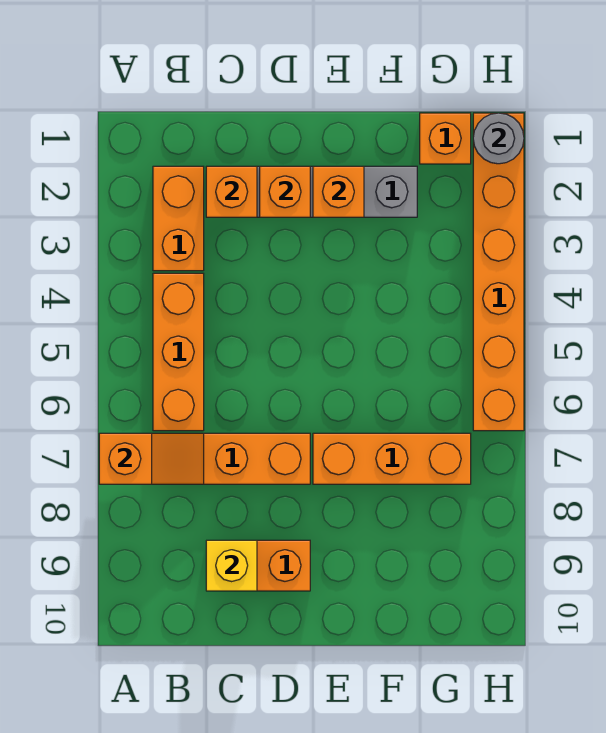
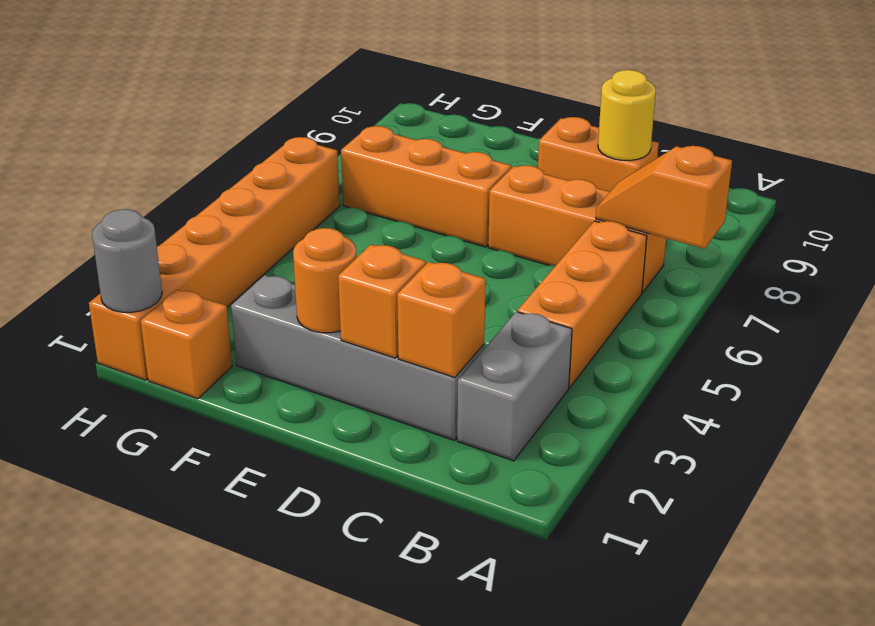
orange brick B2:B3 level 1 -> grey brick B2:B3 level 1
yellow brick C9 level 2 -> yellow round brick C9 level 2
orange brick E2 level 2 -> orange round brick E2 level 2

